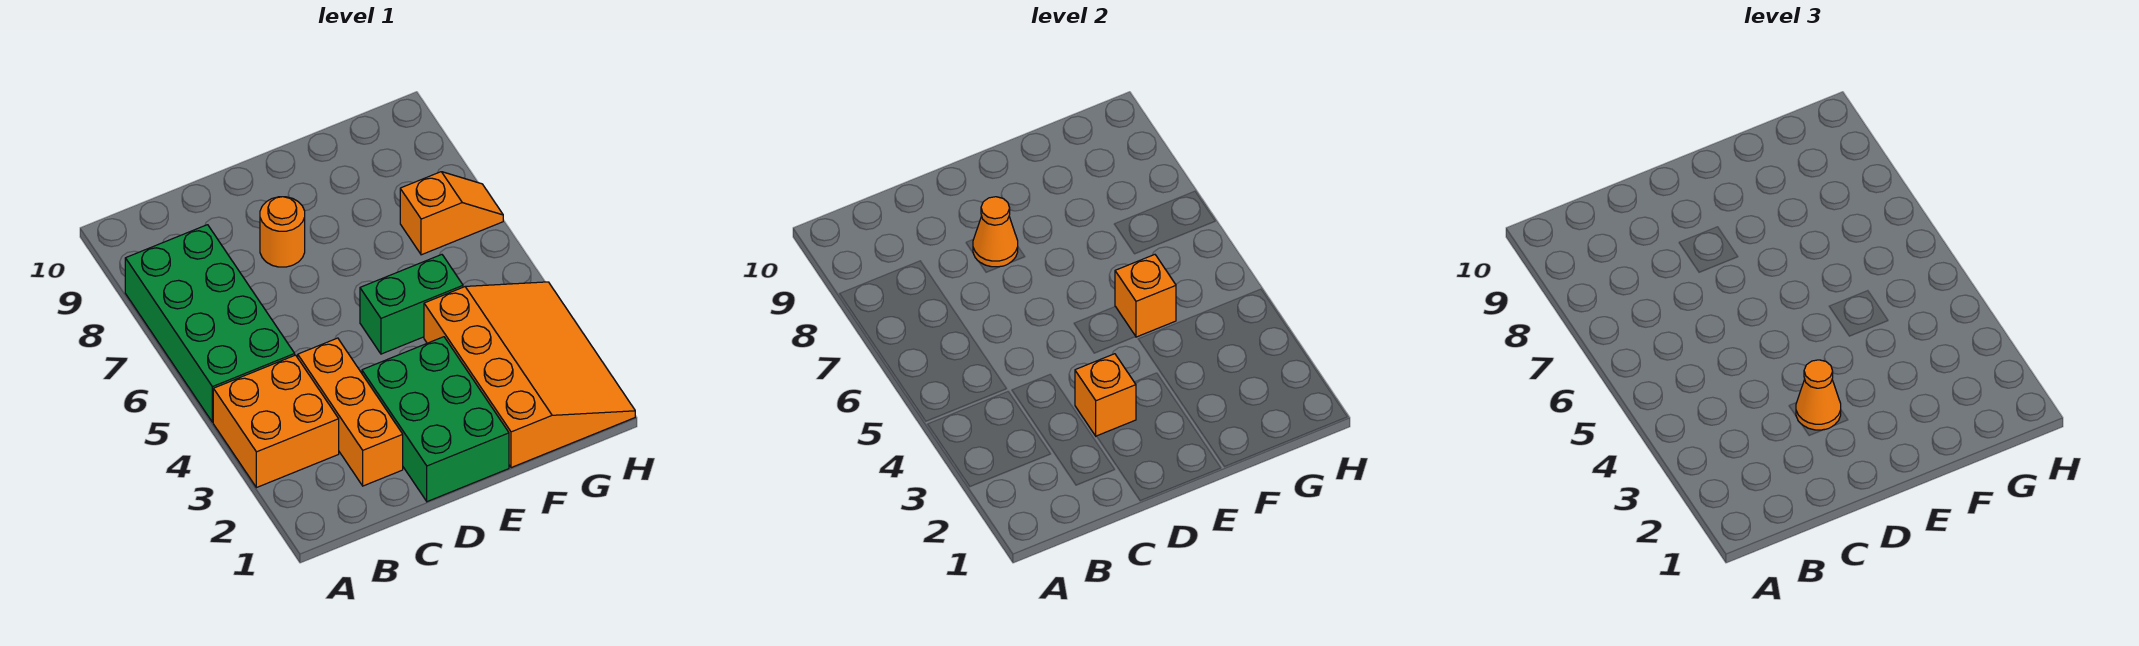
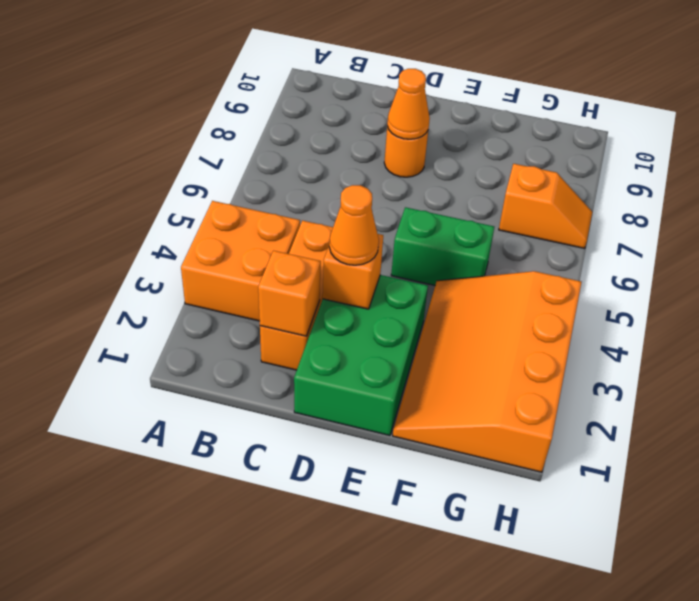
green brick A5:B8 level 1 -> none
orange slope F1:H4 level 1 top F -> orange slope F1:H4 level 1 top H
orange brick F5 level 2 -> orange brick C2 level 2

